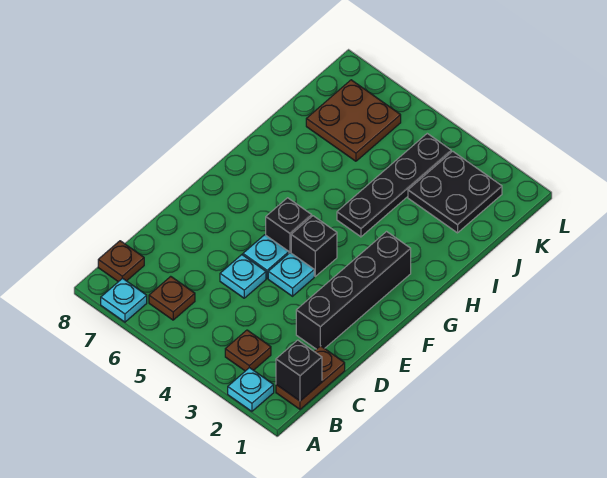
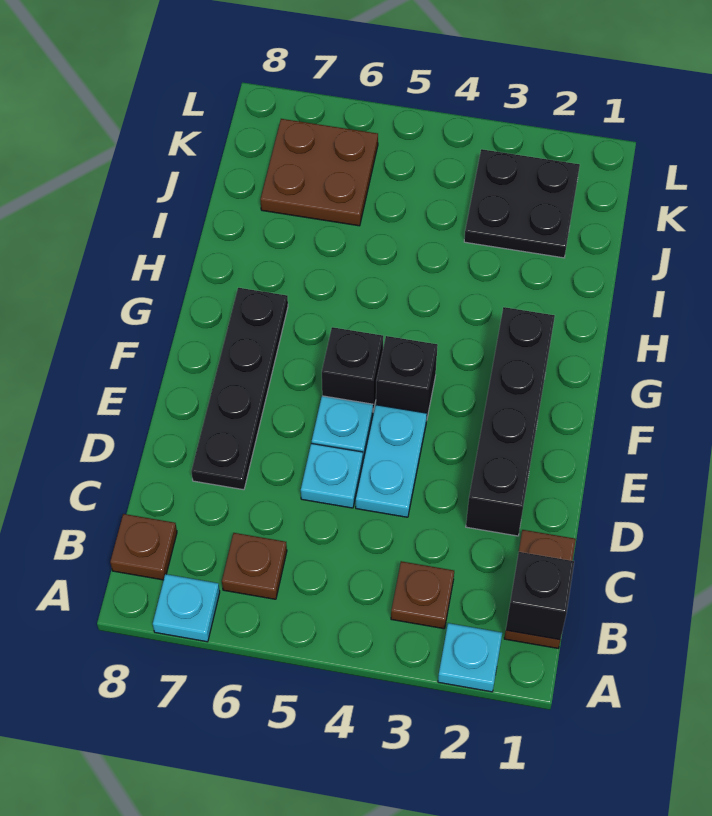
cyan plate E4 level 1 -> cyan plate D4:E4 level 1
black plate H4:K4 level 1 -> black plate D7:G7 level 1

